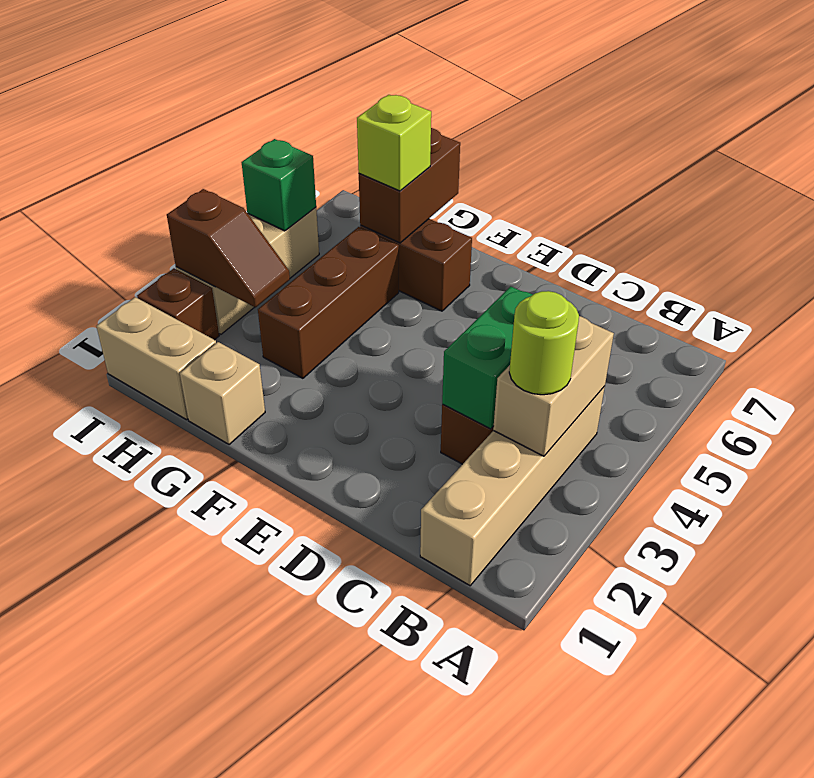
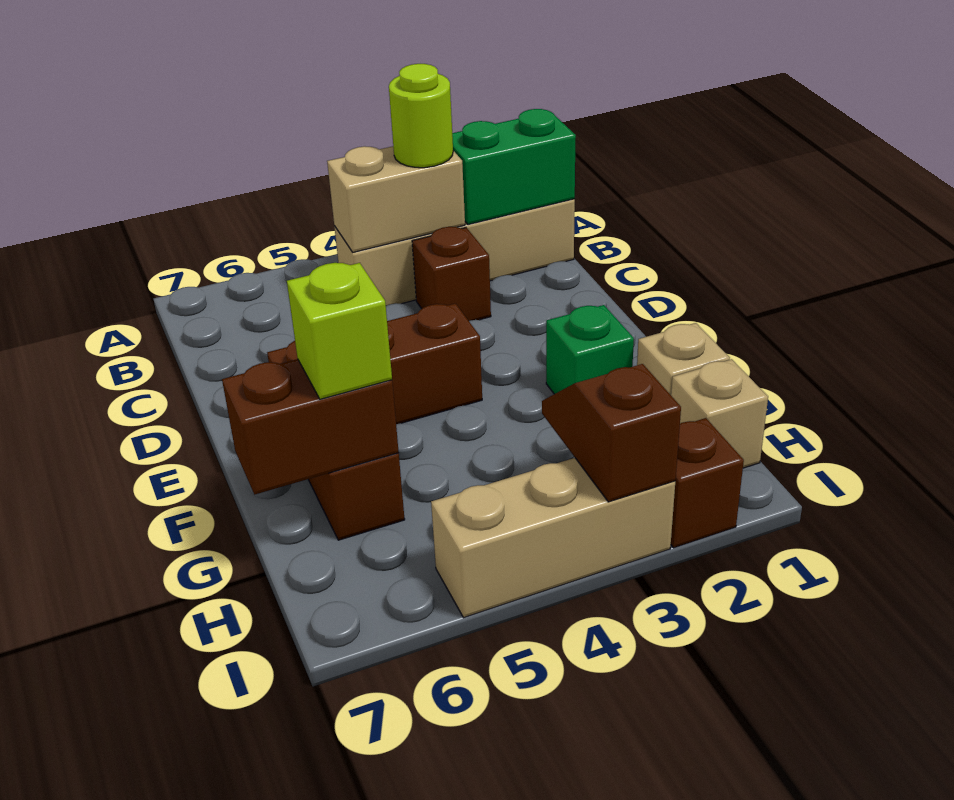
green brick C3:C4 level 2 -> green brick B1:B2 level 2
brown brick G3:G5 level 1 -> brown brick E4:E6 level 1
tan brick H1:I1 level 1 -> tan brick H1 level 1
green brick I5 level 2 -> green brick F2 level 1

